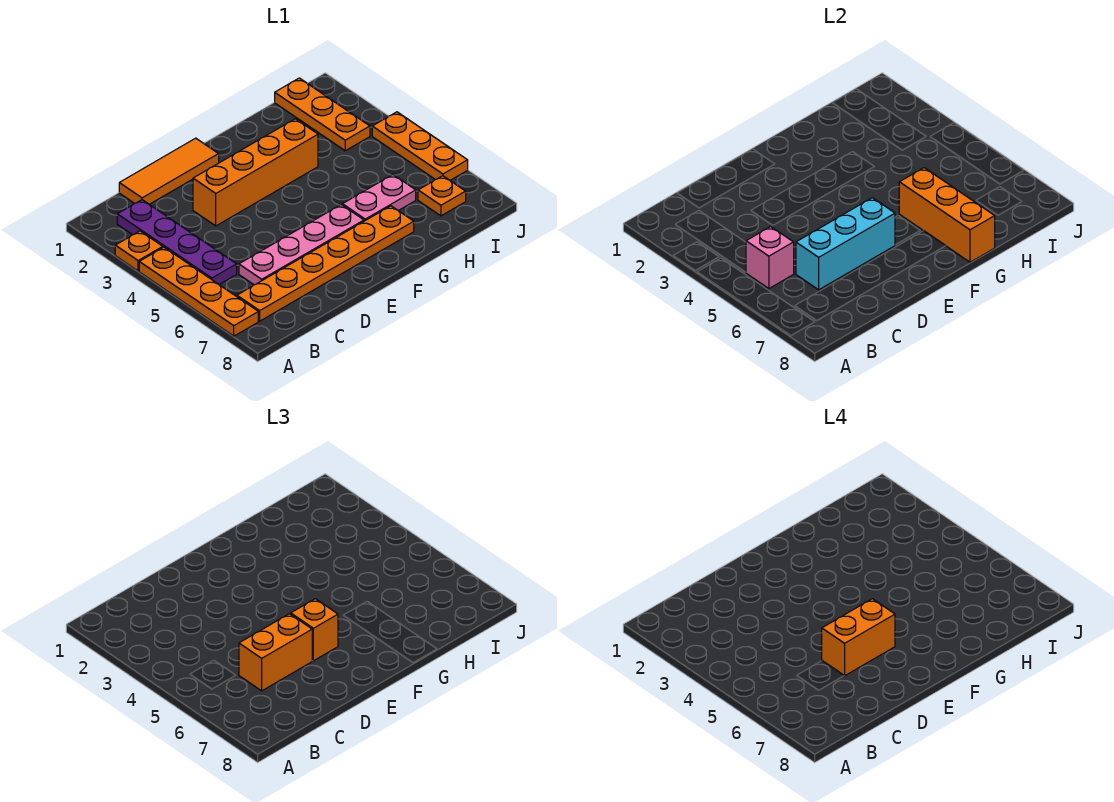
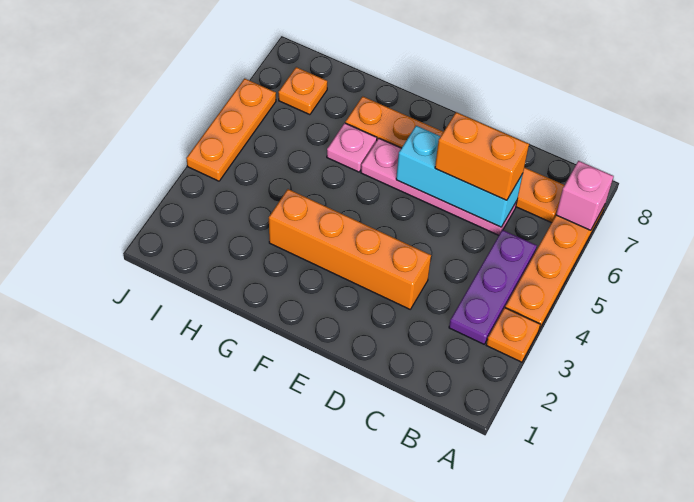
purple plate B2:B5 level 1 -> purple plate B3:B5 level 1
pink brick B5 level 2 -> pink brick A7 level 2
orange tile C1:E1 level 1 -> none
orange brick D6:E6 level 4 -> none
orange brick E6 level 3 -> none
pink plate G6:H6 level 1 -> pink plate G6 level 1
orange brick G6:G8 level 2 -> none
orange plate I1:I3 level 1 -> none

